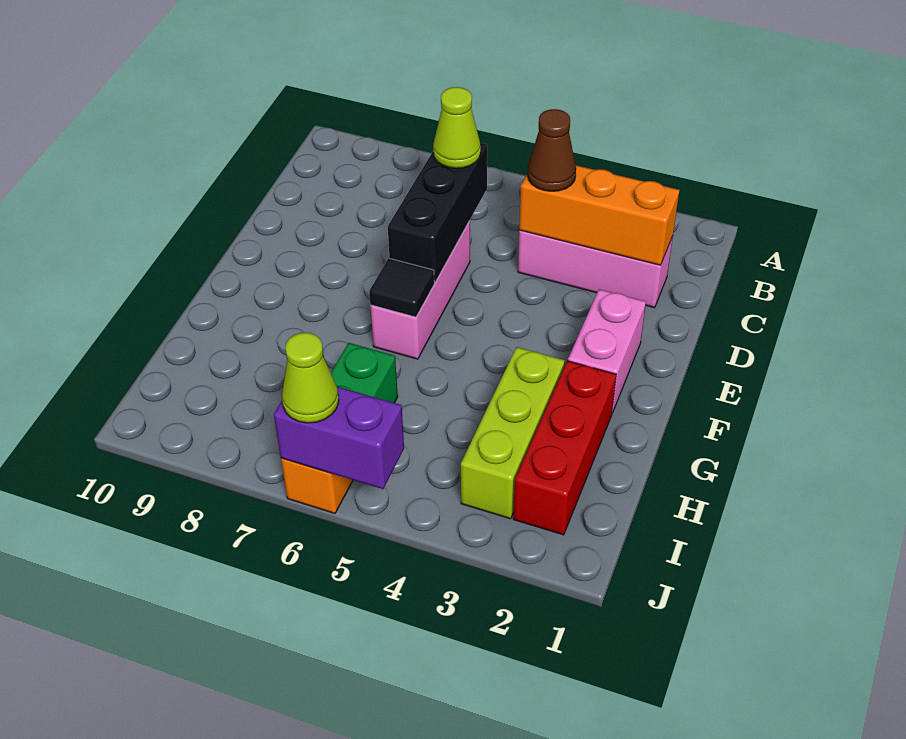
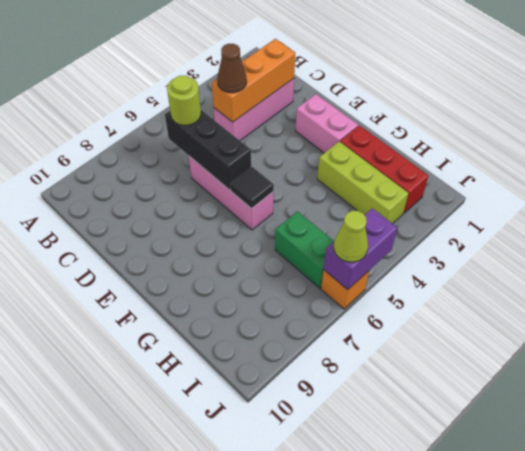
lime cone C6 level 3 -> lime round brick C6 level 3

